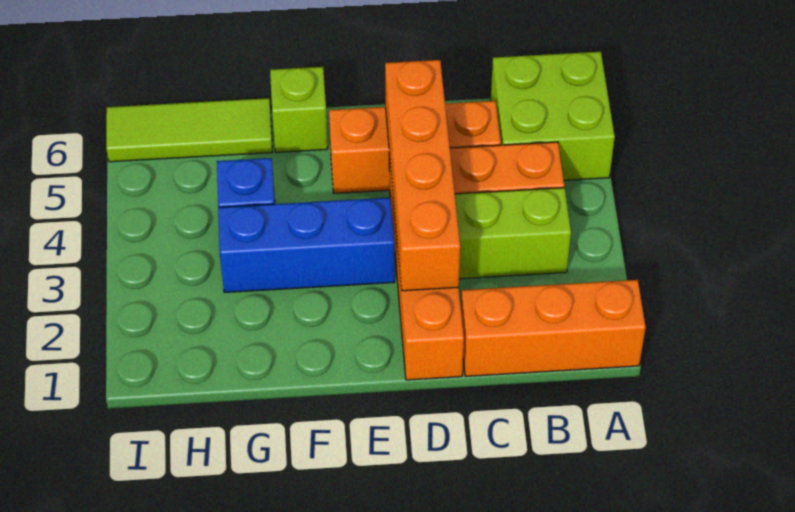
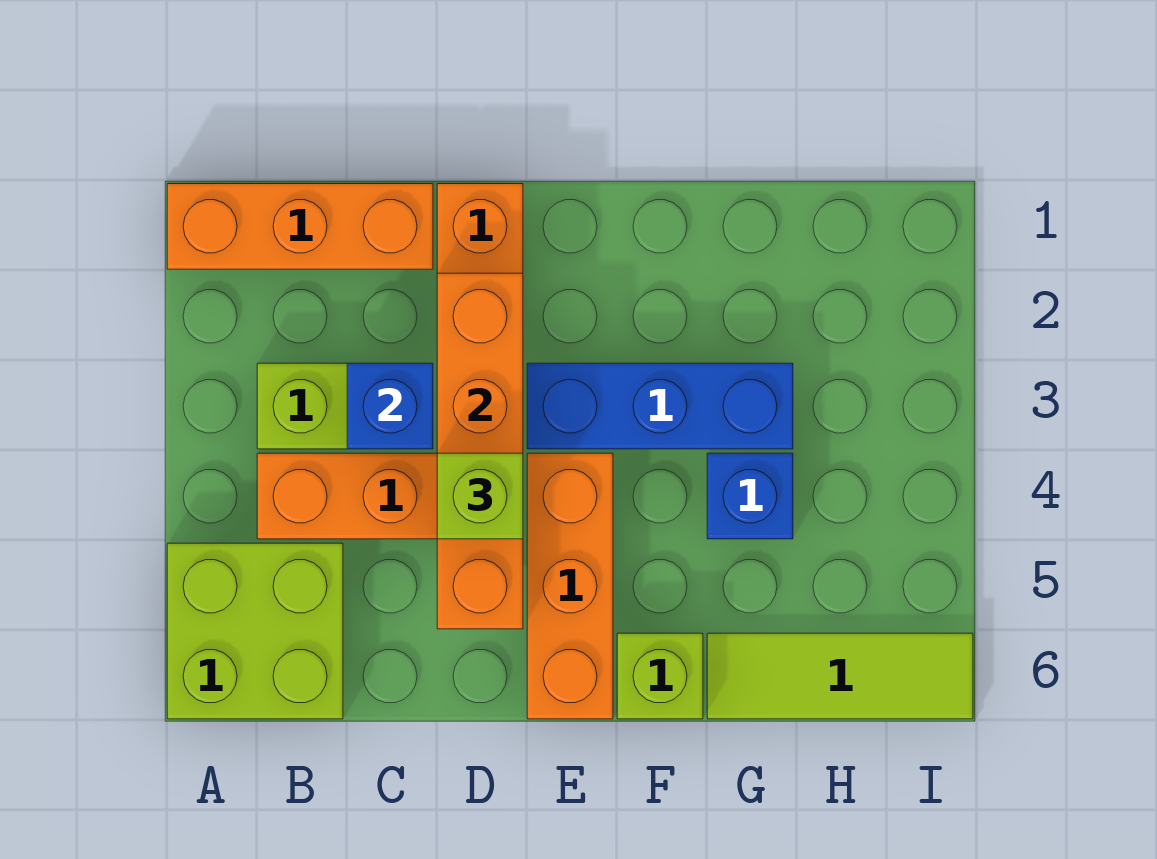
none -> blue brick C3 level 2
orange brick C5:E5 level 1 -> orange brick E4:E6 level 1
none -> lime brick D4 level 3

